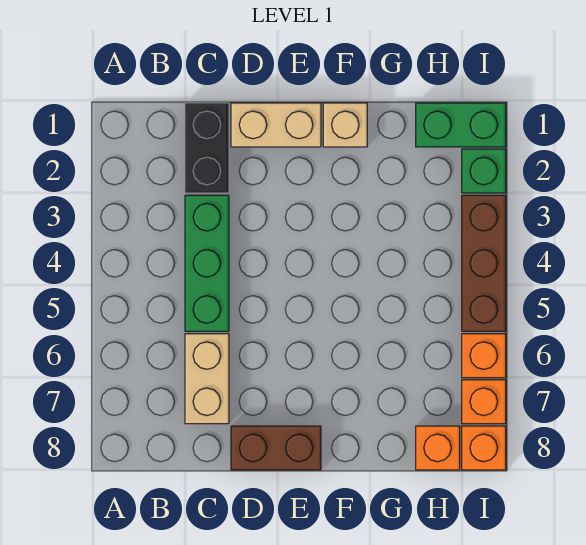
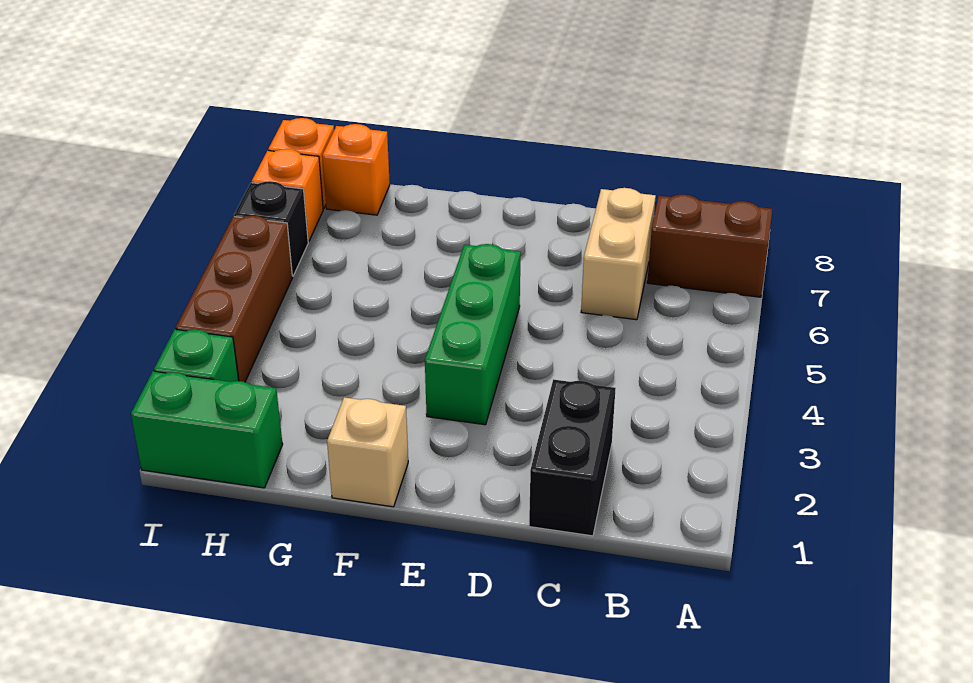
green brick C3:C5 level 1 -> green brick E3:E5 level 1
tan brick D1:E1 level 1 -> none
brown brick D8:E8 level 1 -> brown brick A7:B7 level 1
orange brick I6 level 1 -> black brick I6 level 1

